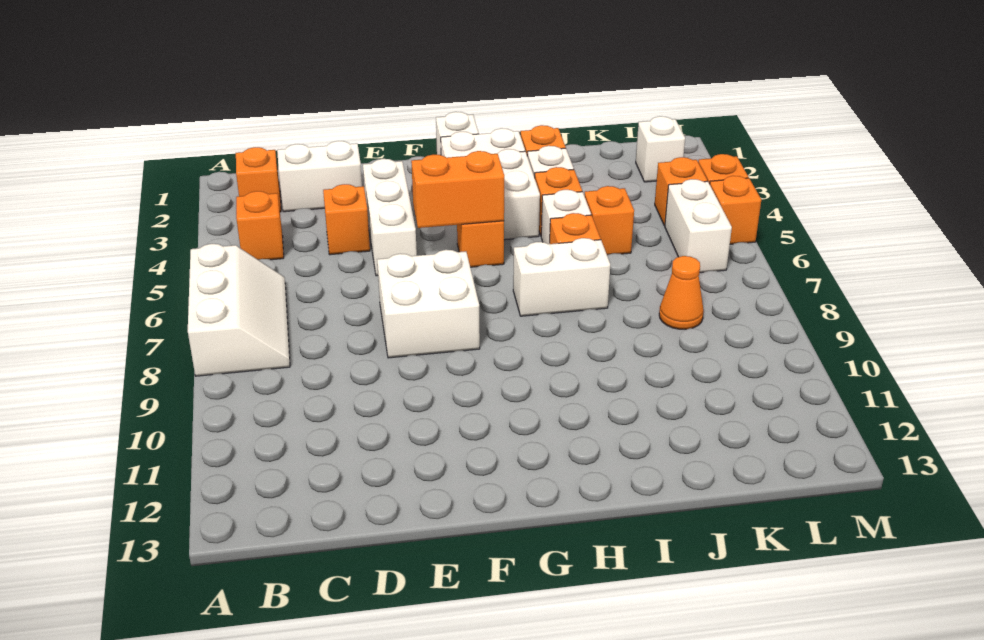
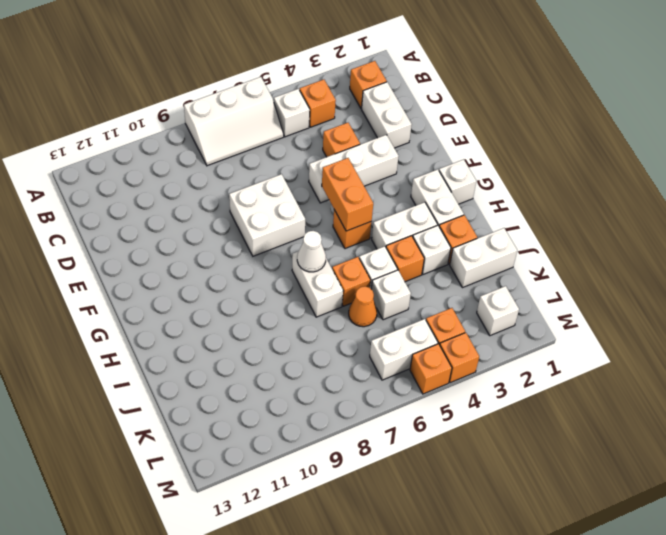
none -> white brick B5 level 1
none -> white cone H7 level 2
none -> white brick J1:J2 level 1
orange brick J5 level 1 -> white brick J5 level 1
orange cone K8 level 1 -> orange cone J6 level 1

